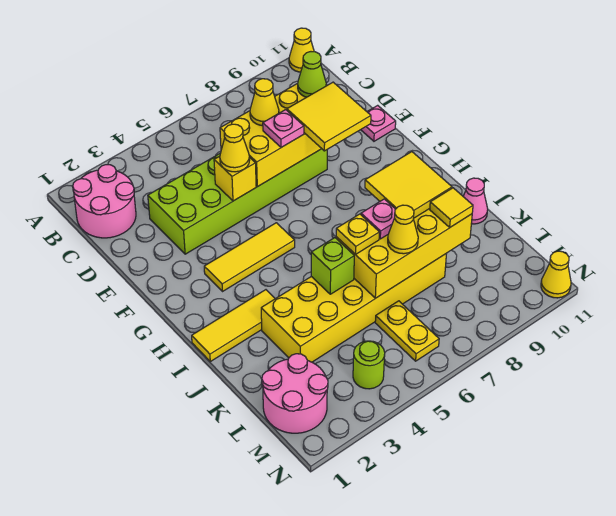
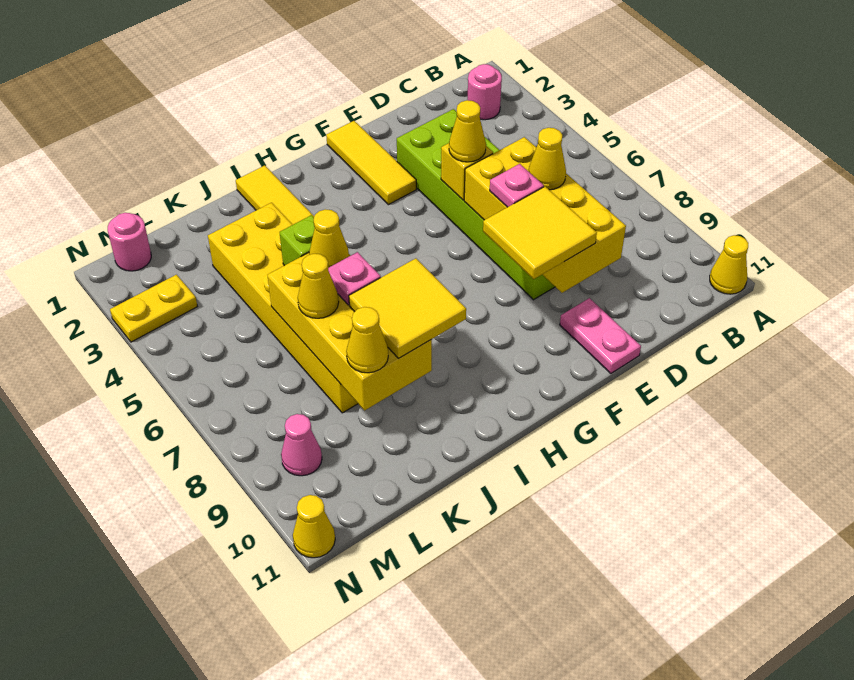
pink round brick B1:C2 level 1 -> pink round brick B2 level 1
lime cone D9 level 3 -> none
pink plate E11 level 1 -> pink plate E10:E11 level 1
yellow tile G3:G5 level 1 -> yellow tile F1:F3 level 1
yellow plate J6 level 3 -> yellow cone J6 level 3
pink cone J11 level 1 -> pink cone M9 level 1
yellow tile K9 level 3 -> yellow cone K9 level 3
pink round brick L1:M2 level 1 -> pink round brick M1 level 1
yellow plate L6:M6 level 1 -> yellow plate M3:N3 level 1
lime round brick M4 level 1 -> none

